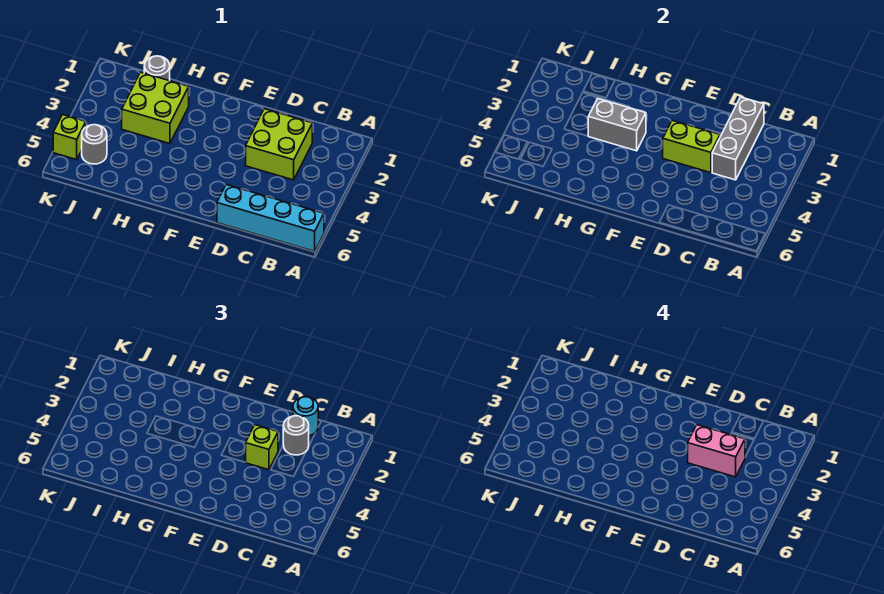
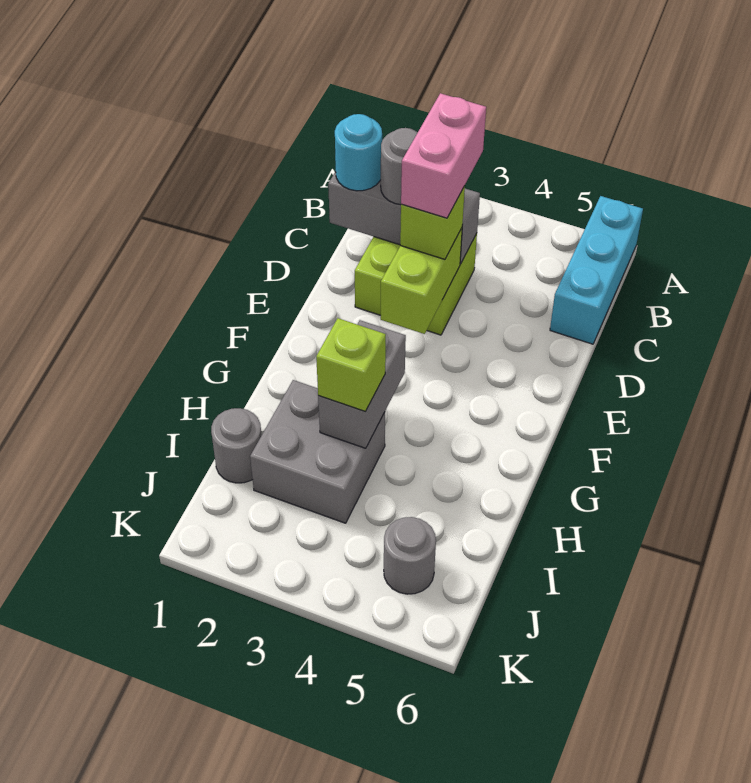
cyan brick A6:D6 level 1 -> cyan brick A6:C6 level 1
lime brick H2:I3 level 1 -> grey brick H2:I3 level 1
lime brick K5 level 1 -> lime brick H3 level 3

